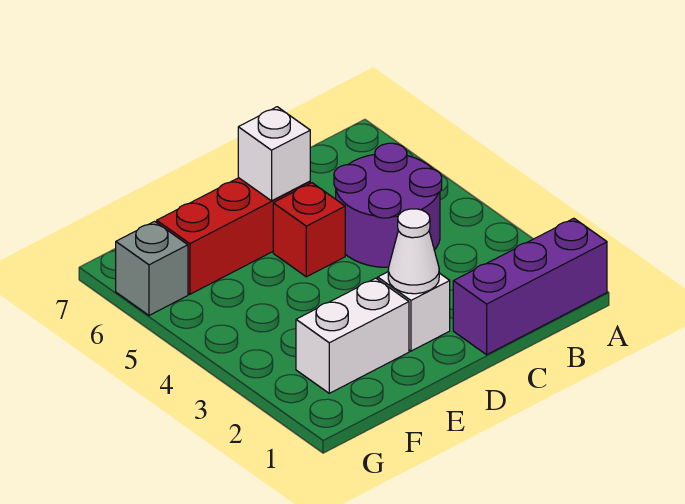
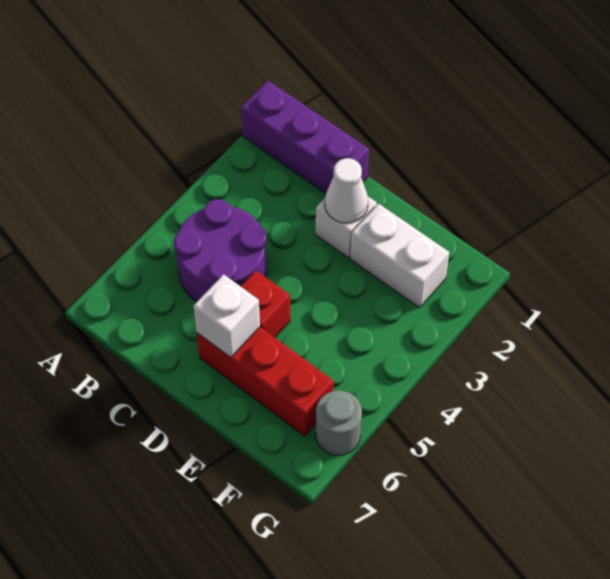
grey brick G6 level 1 -> grey round brick G6 level 1

